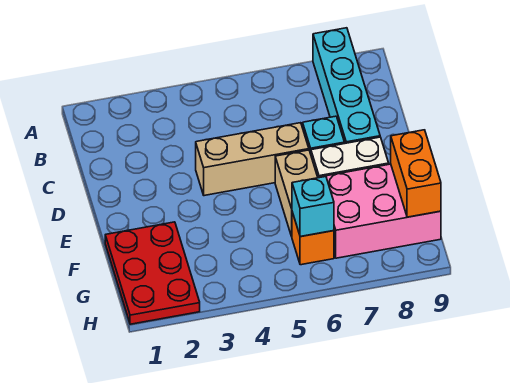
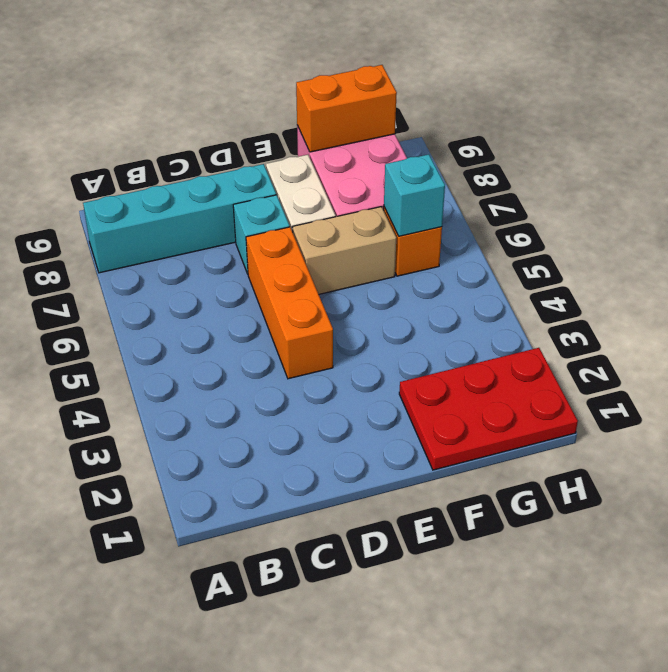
tan brick D4:D6 level 1 -> orange brick D4:D6 level 1

